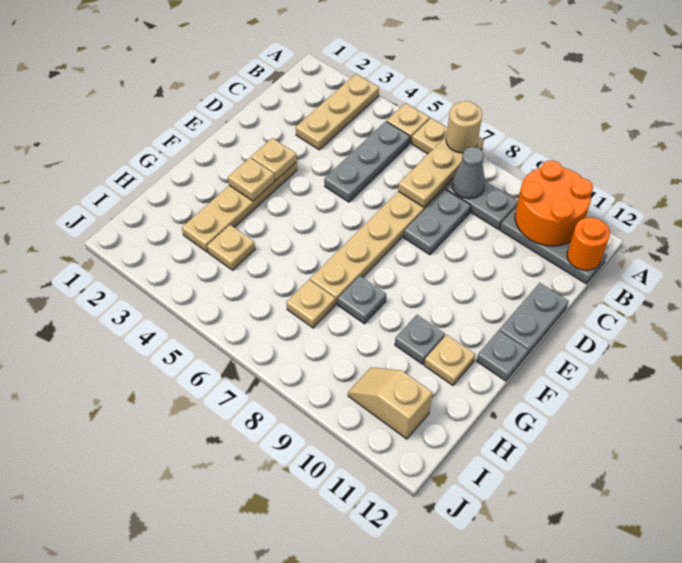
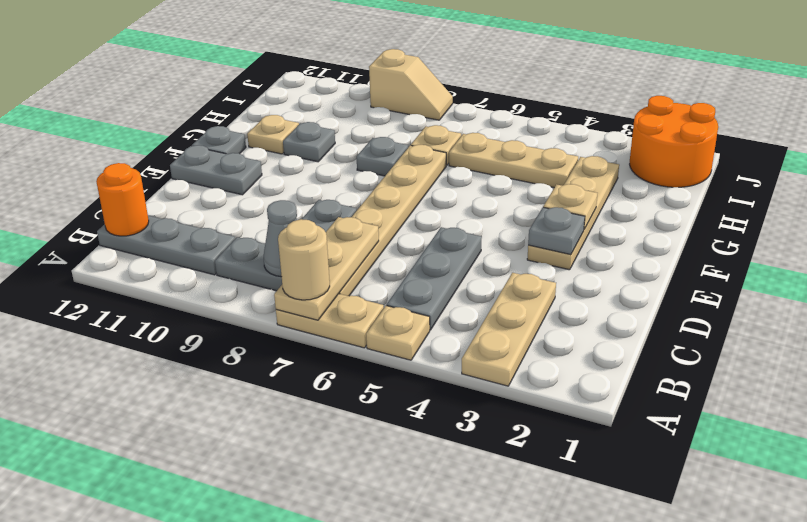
orange round brick A10:B11 level 2 -> orange round brick I1:J2 level 1
grey plate D12:E12 level 1 -> grey plate E11:E12 level 1
tan plate E3 level 2 -> grey plate E3 level 2
tan plate H4 level 1 -> tan plate H4:H6 level 1
tan slope I10:I11 level 1 top 11 -> tan slope J8:J9 level 1 top 9

